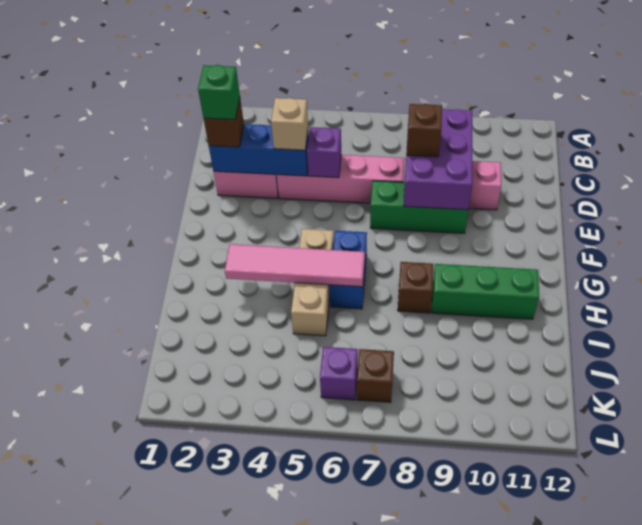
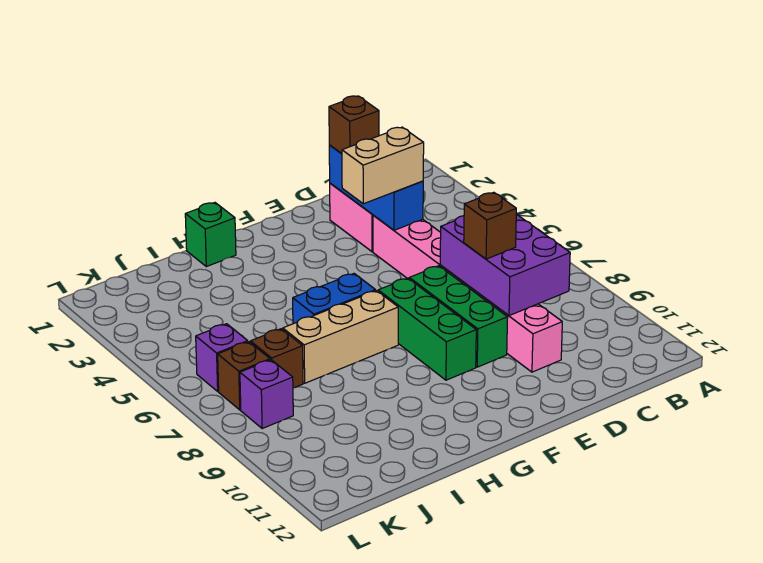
purple brick C8:E9 level 2 -> purple brick C7:D9 level 2
green brick D2 level 4 -> green brick H1 level 1
tan brick D4 level 3 -> tan brick D4:E4 level 3
purple brick D5 level 2 -> purple brick K8 level 1
tan brick G5:I5 level 1 -> tan brick G7:I7 level 1
pink tile H3:H6 level 2 -> none
brown brick H8 level 1 -> brown brick J7 level 1
green brick H9:H11 level 1 -> green brick F7:F9 level 1

